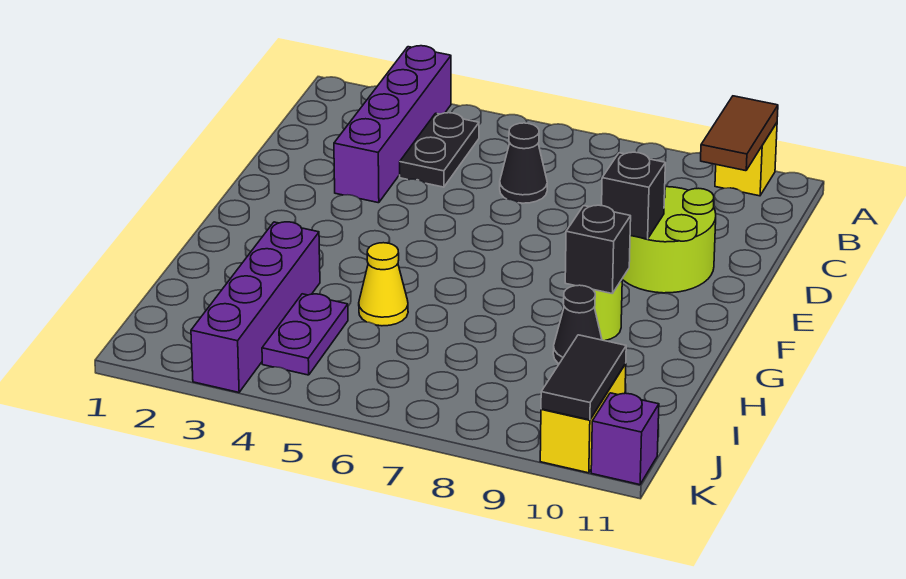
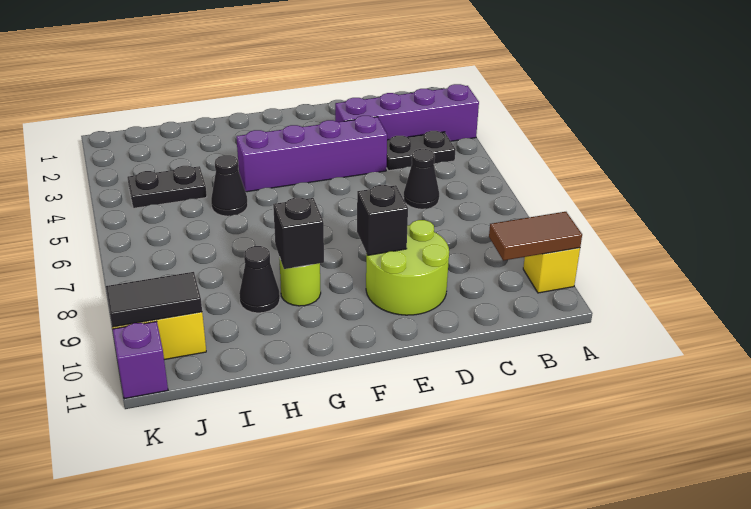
purple brick H3:K3 level 1 -> purple brick D4:G4 level 1
yellow cone H5 level 1 -> black cone H5 level 1
purple plate I4:J4 level 1 -> black plate I4:J4 level 1

